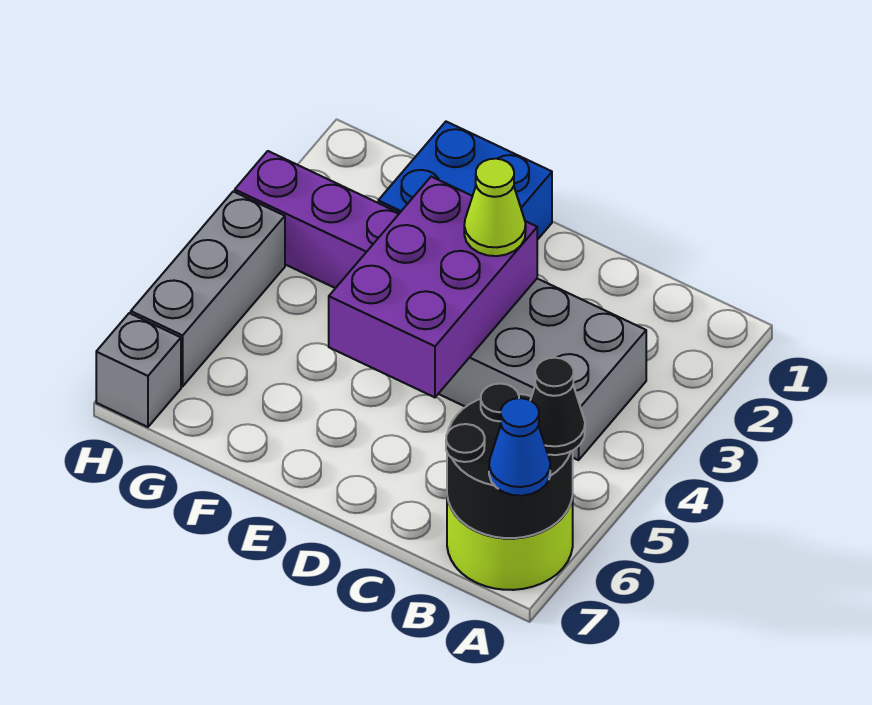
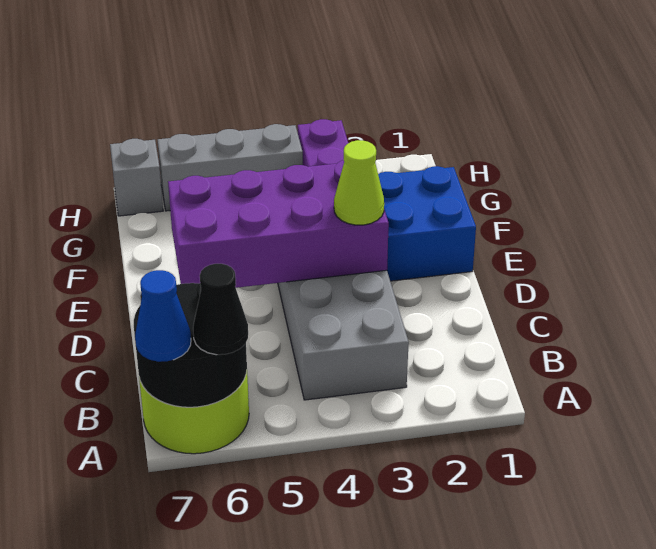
purple brick D3:E5 level 2 -> purple brick D3:E6 level 2

